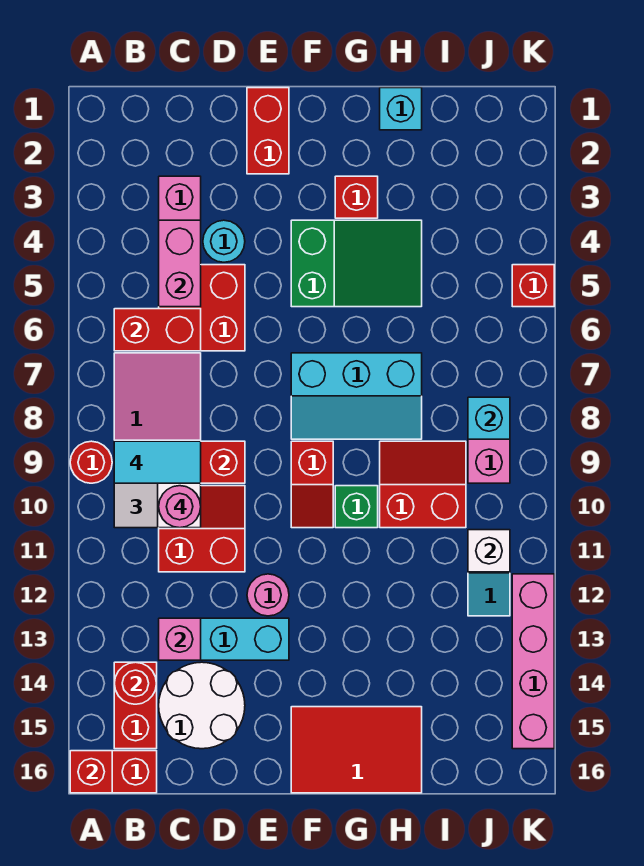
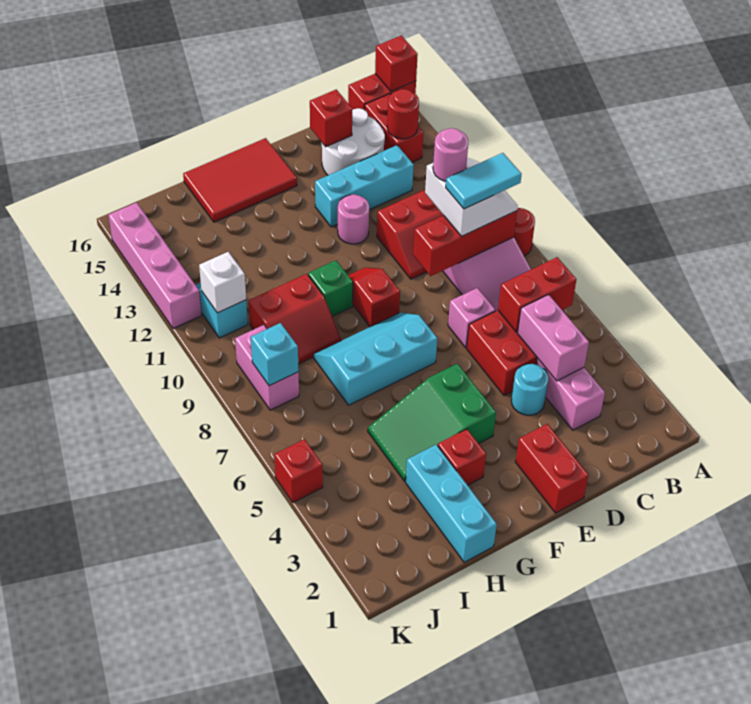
pink brick C13 level 2 -> pink brick D7 level 1
none -> red brick D15 level 2
cyan brick H1 level 1 -> cyan brick H1:H3 level 1

